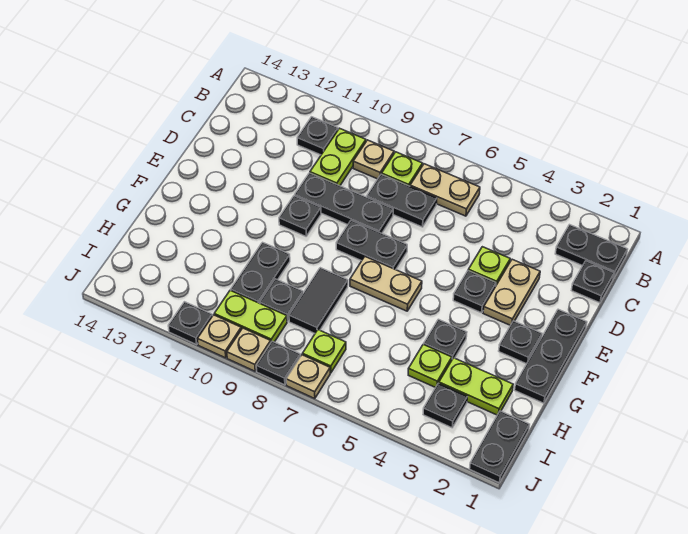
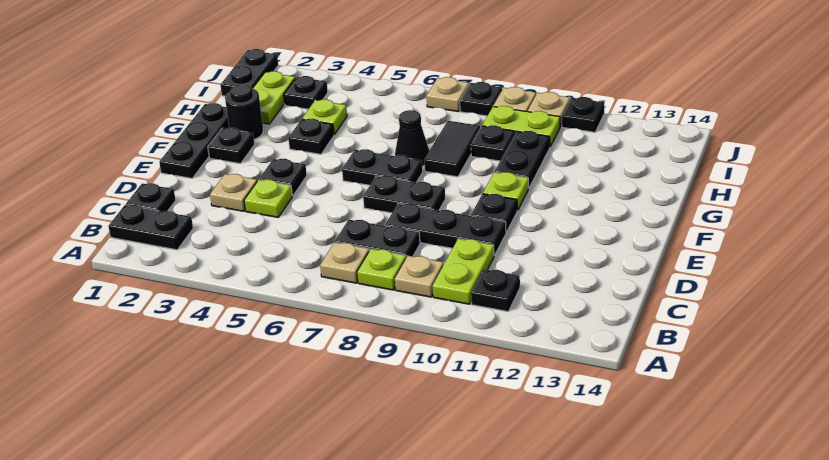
tan plate B6:B7 level 1 -> tan plate B7 level 1
tan plate D3:E3 level 1 -> tan plate D3 level 1
tan plate F6:F7 level 1 -> black plate F6:F7 level 1
none -> black round brick G2 level 1
none -> black cone G7 level 1
lime plate H2:H3 level 1 -> lime plate H2:I2 level 1
lime plate I7 level 1 -> lime plate F10 level 1

